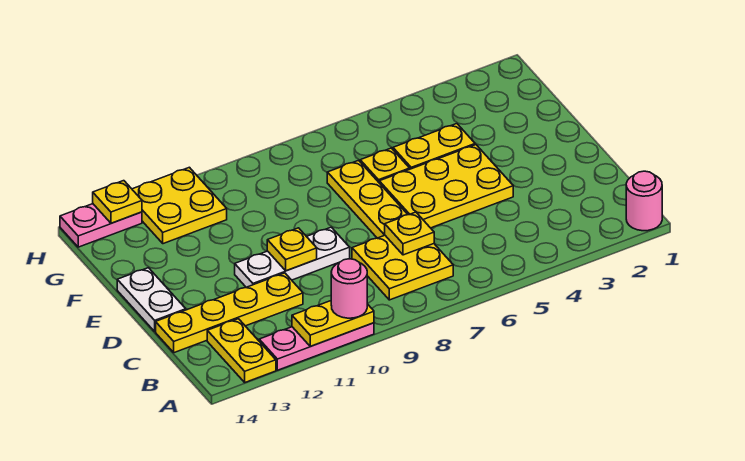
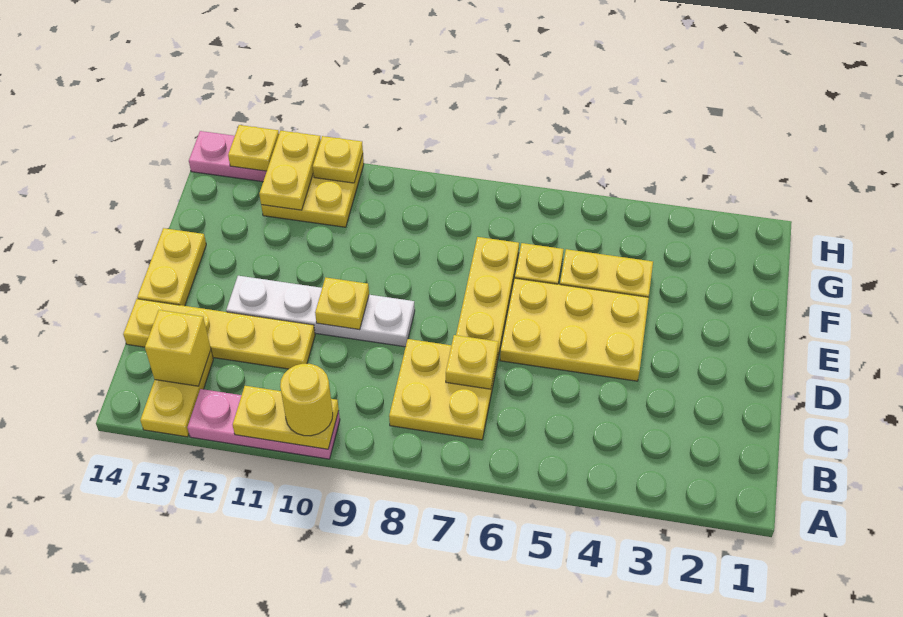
pink round brick A1 level 1 -> none
pink round brick A10 level 3 -> yellow round brick A10 level 3
none -> yellow brick B13 level 2
white plate D9:D11 level 1 -> white plate D9:D12 level 1
white plate D14:E14 level 1 -> yellow plate D14:E14 level 1
none -> yellow plate G12:H12 level 2
none -> yellow plate H11 level 2

